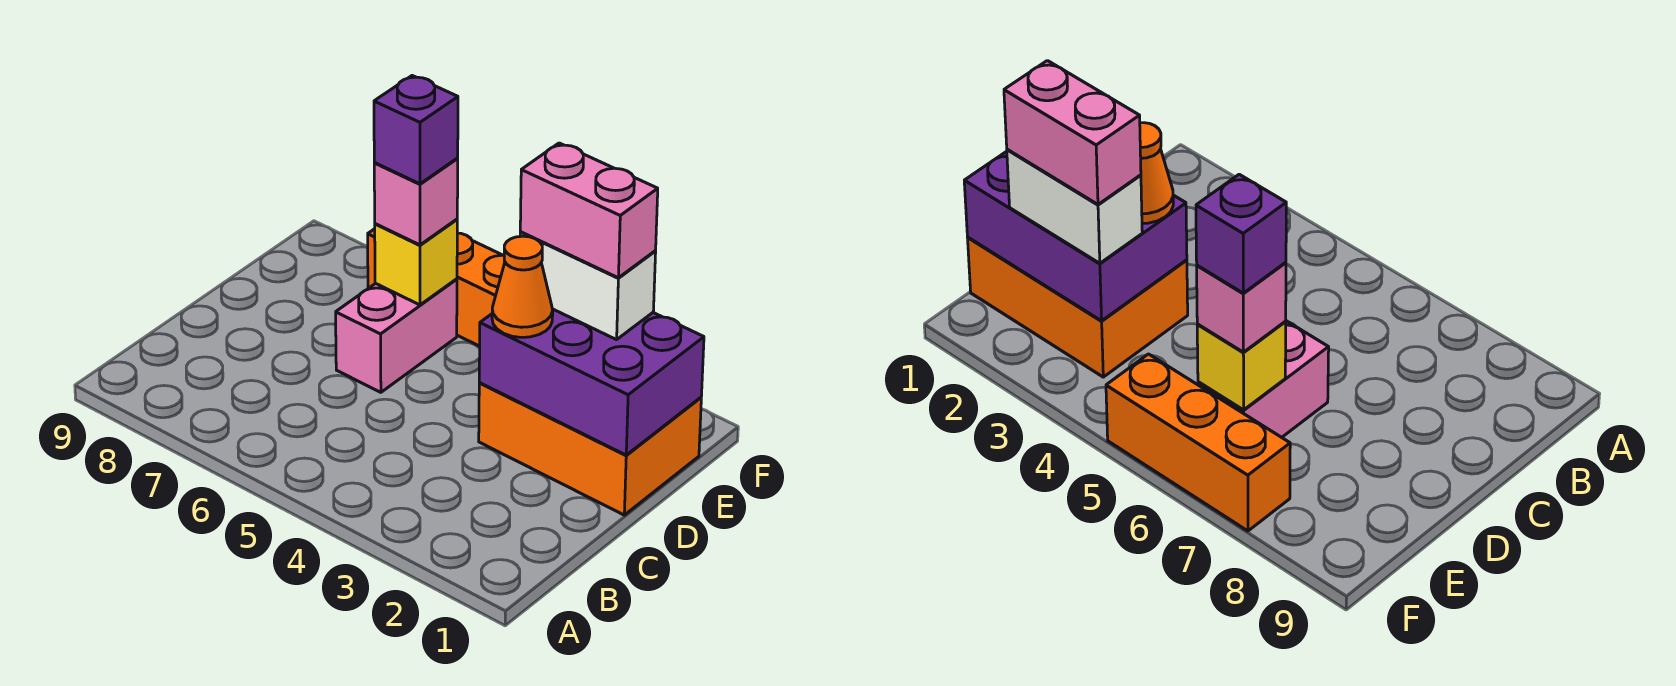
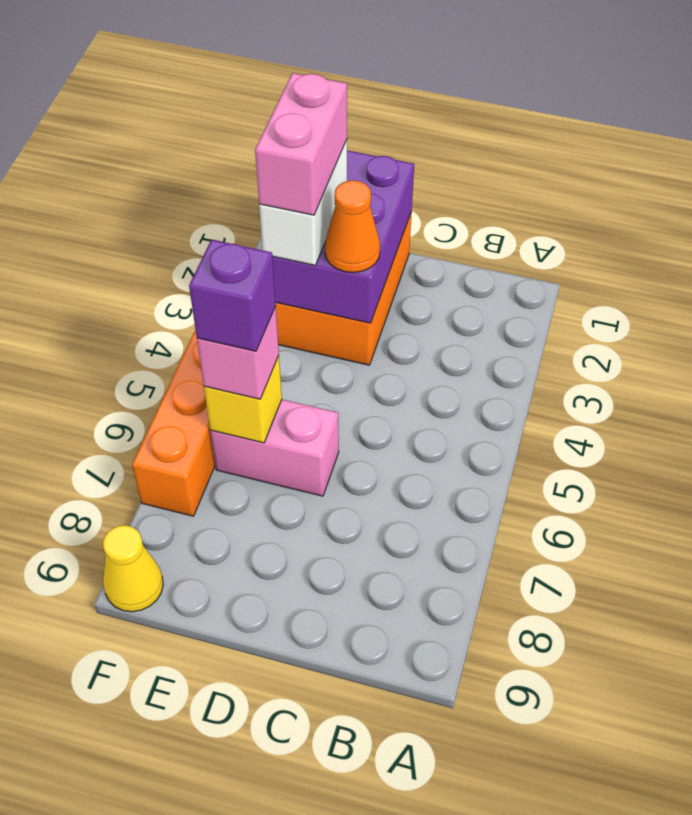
none -> yellow cone F9 level 1

